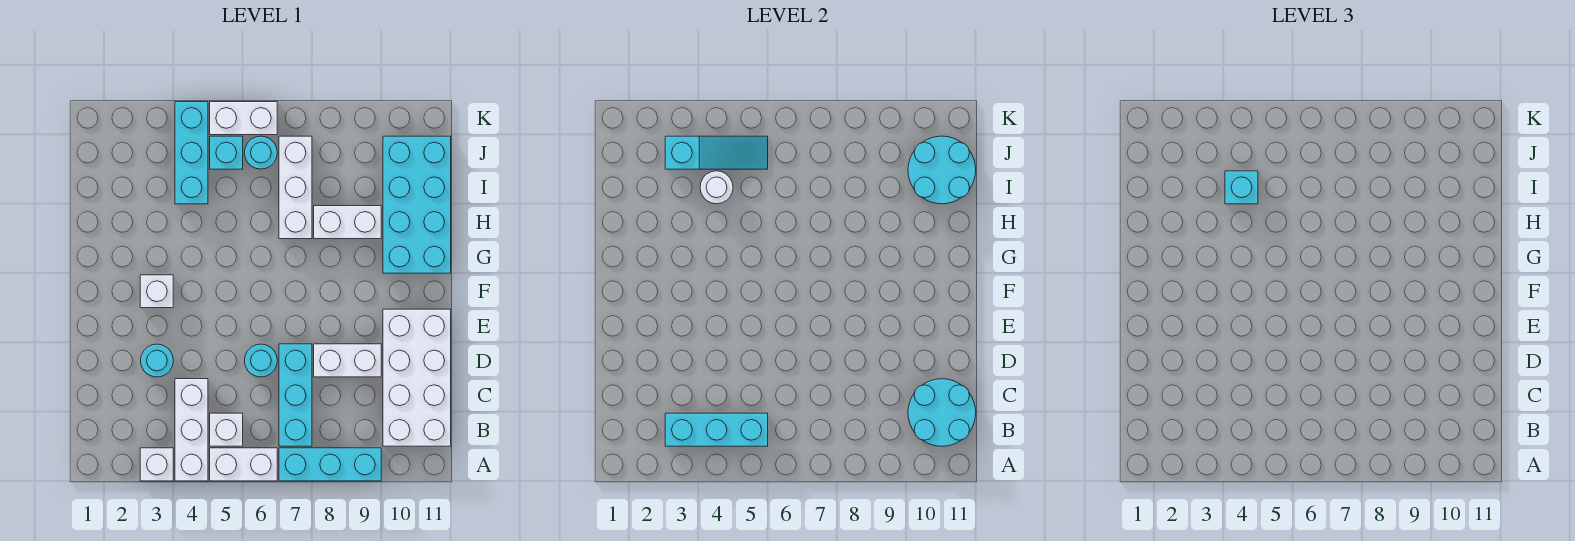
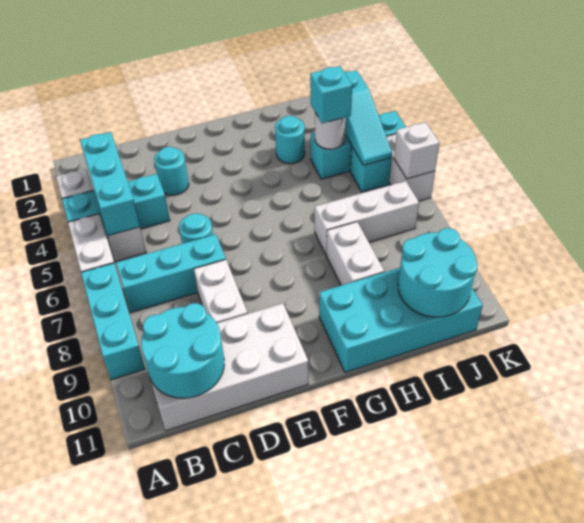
white brick A4:C4 level 1 -> cyan brick A4:C4 level 1
white brick F3 level 1 -> white brick K6 level 2
cyan round brick J6 level 1 -> cyan round brick H3 level 1

